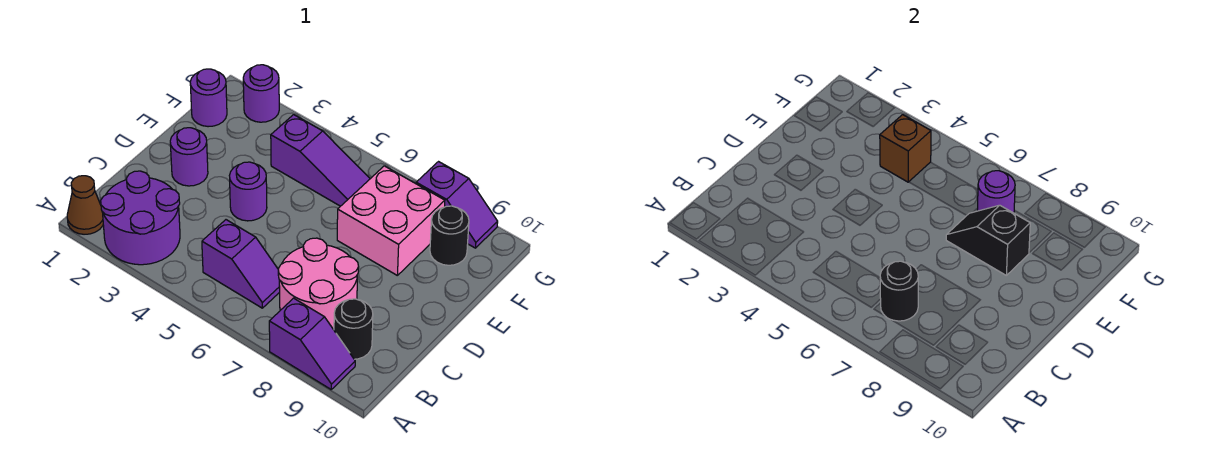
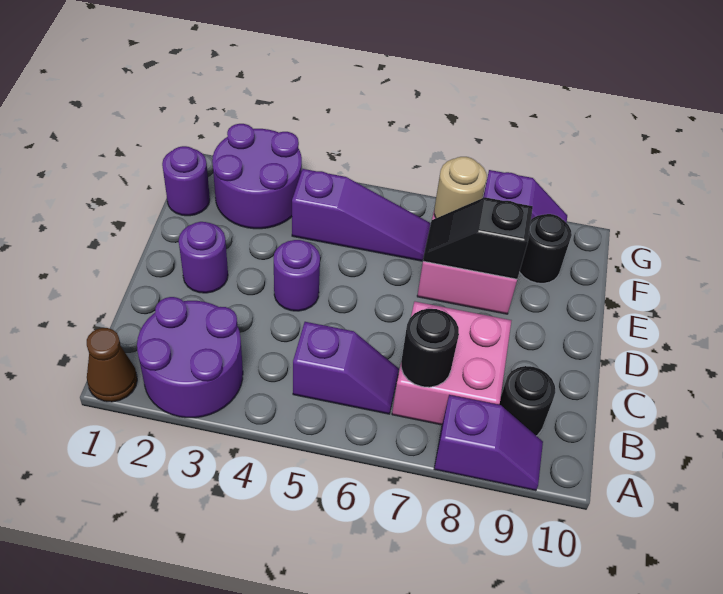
pink round brick B7:C8 level 1 -> pink brick B7:C8 level 1
brown brick F4 level 2 -> none
purple round brick F7 level 2 -> tan round brick F7 level 2
purple round brick G2 level 1 -> purple round brick F2:G3 level 1

